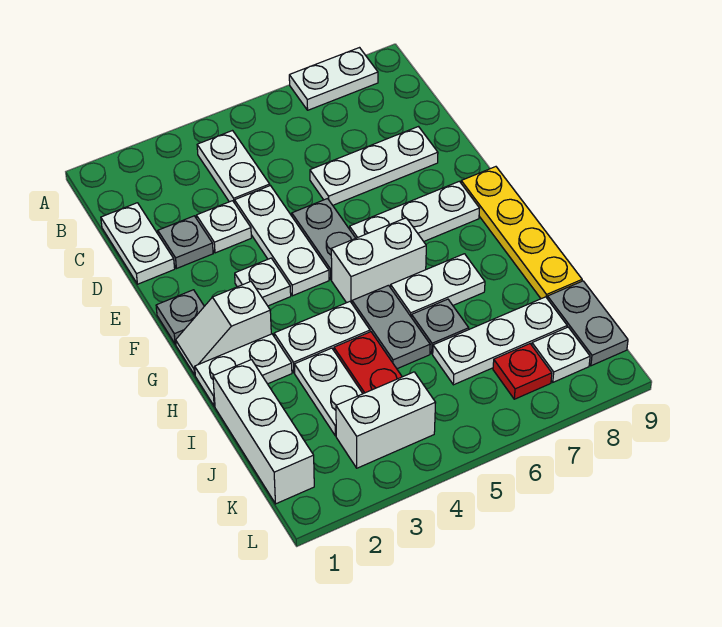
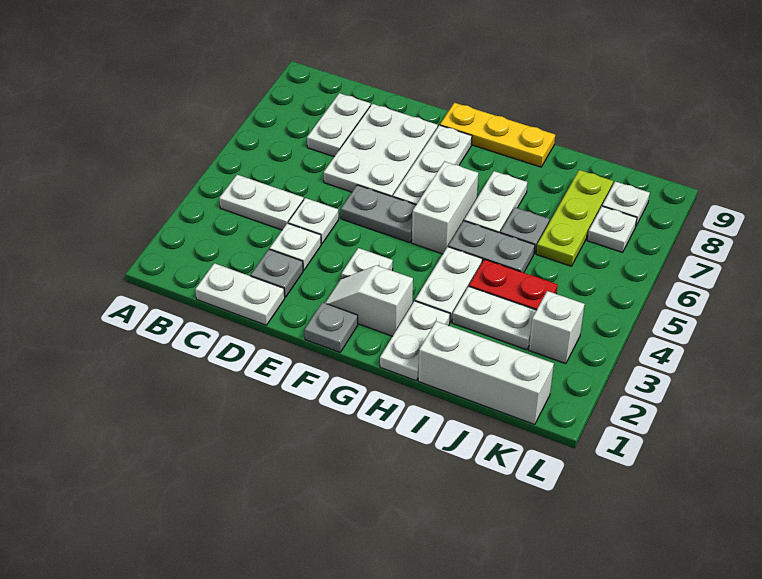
white plate A7:A8 level 1 -> white plate C7:C8 level 1
white plate D4:F4 level 1 -> white plate D4 level 1
white plate D6:D8 level 1 -> white plate D6:E8 level 1
yellow plate F9:I9 level 1 -> yellow plate F9:H9 level 1
white slope G1:G2 level 1 top 2 -> white slope F2:G2 level 1 top G
white plate J6:J8 level 1 -> lime plate J6:J8 level 1
grey plate J9:K9 level 1 -> none
white brick K3:K4 level 1 -> white brick K3 level 1
red plate K7 level 1 -> white plate K7 level 1

